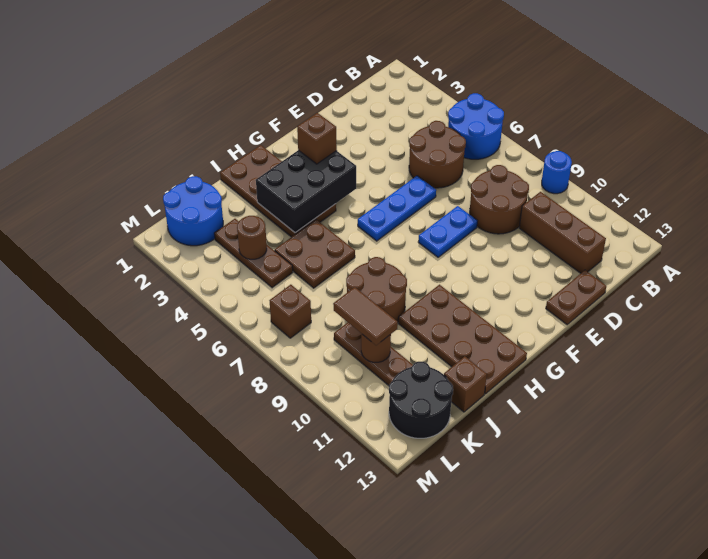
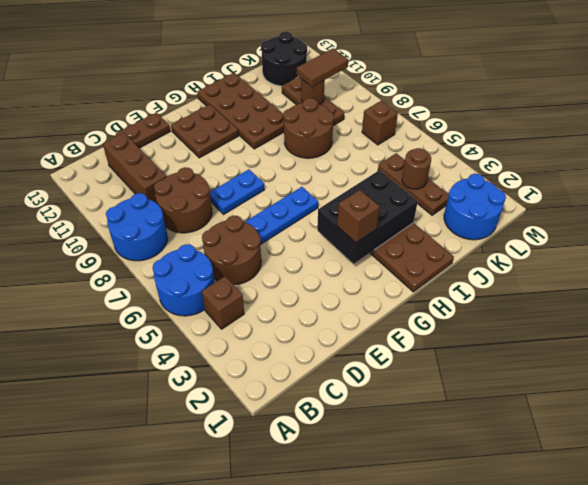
blue round brick A9 level 1 -> blue round brick A8:B9 level 1
brown plate I5:J6 level 1 -> brown plate F11:G12 level 1
brown brick J13 level 1 -> brown brick B4 level 1
brown tile K9:K10 level 3 -> brown tile K10:L10 level 3

